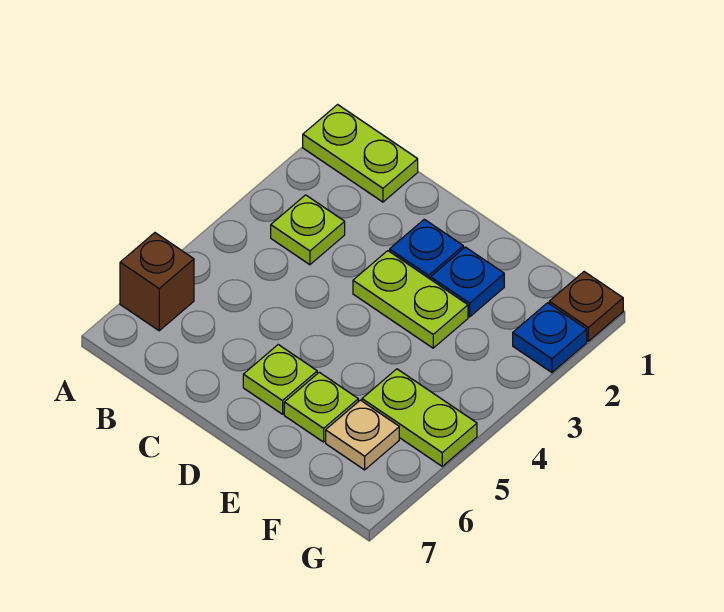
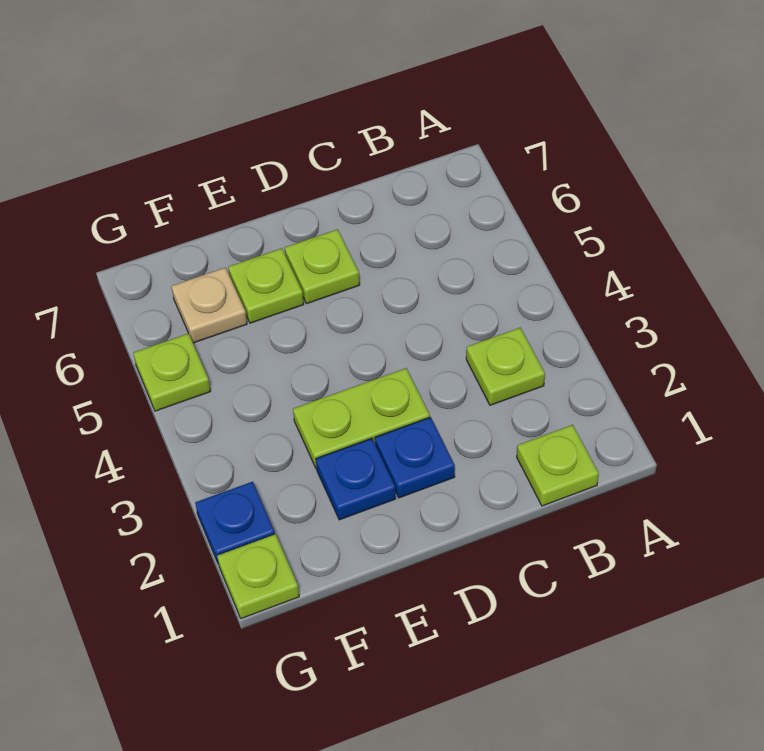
lime plate A1:B1 level 1 -> lime plate B1 level 1
brown brick A6 level 1 -> none
lime plate F5:G5 level 1 -> lime plate G5 level 1
brown plate G1 level 1 -> lime plate G1 level 1

